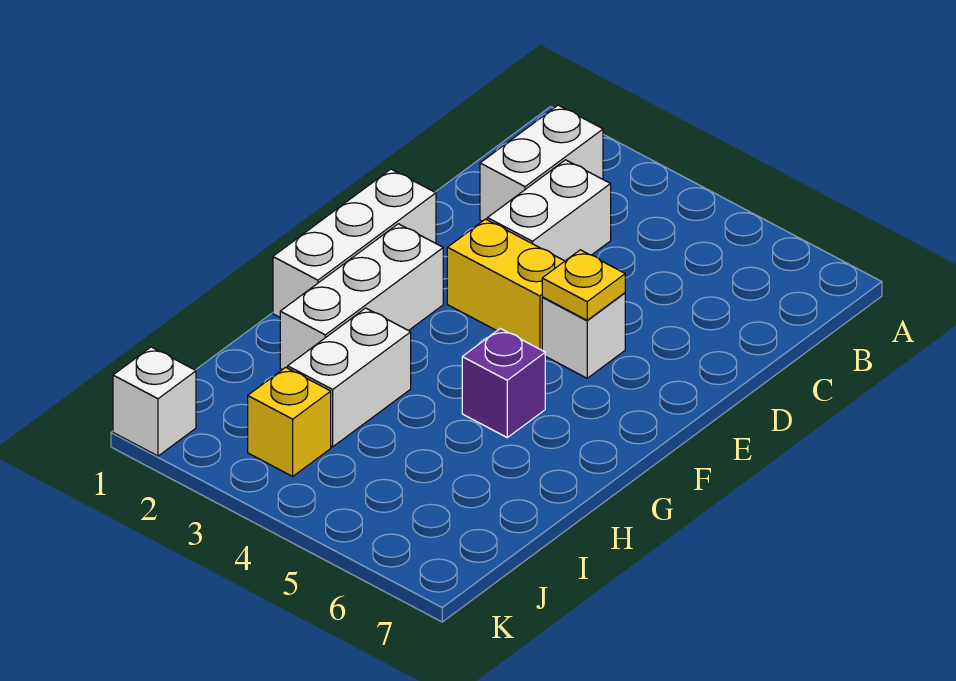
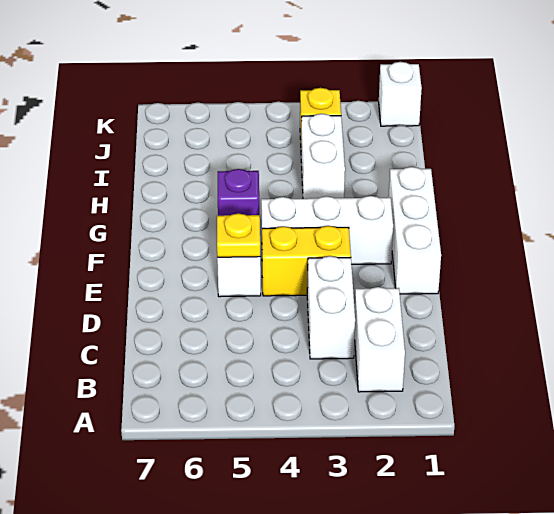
white brick F2:H2 level 1 -> white brick F2:F4 level 1

